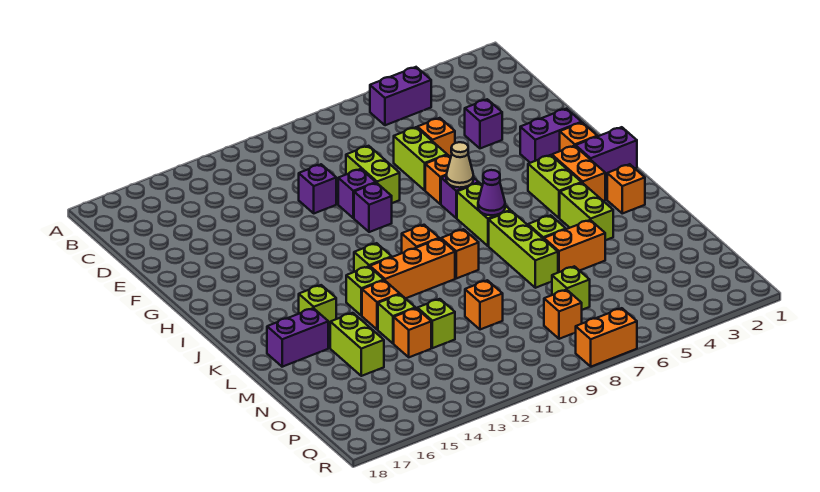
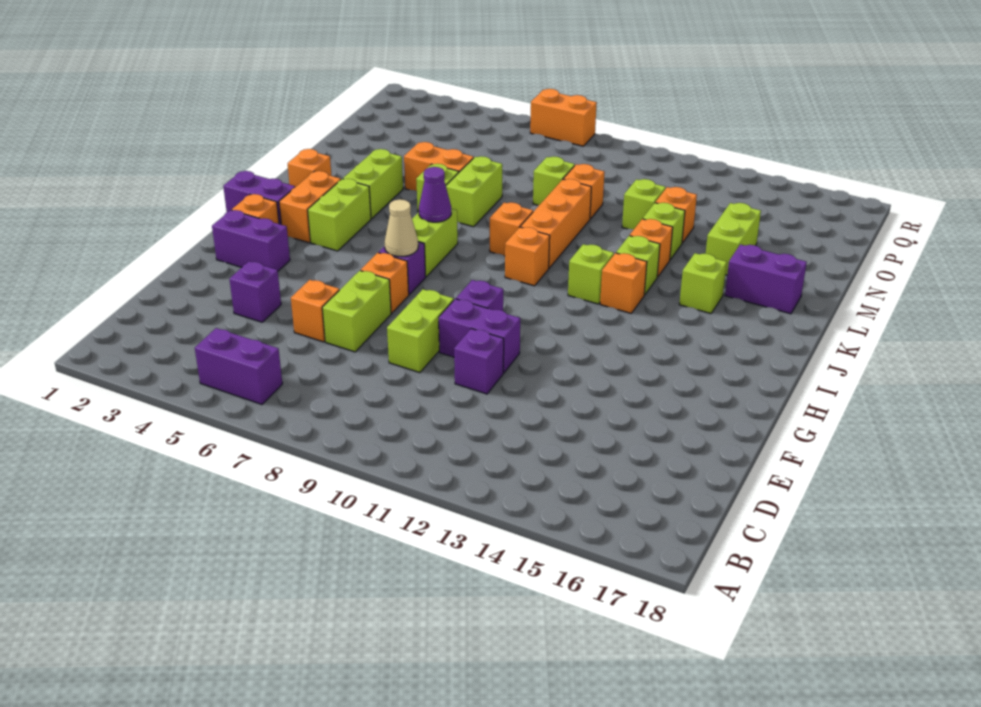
purple brick F10 level 1 -> purple brick F10:F11 level 1
lime brick K7:M7 level 1 -> lime brick L7:M7 level 1
orange brick K10:K12 level 1 -> orange brick K10:M10 level 1
lime brick O7 level 1 -> lime brick N9 level 1
orange brick P8 level 1 -> orange brick J13 level 1

